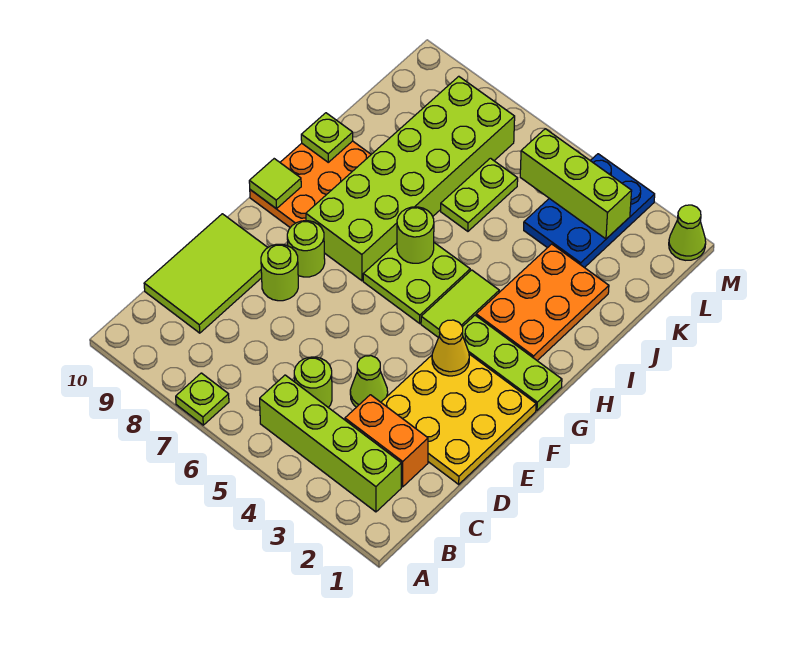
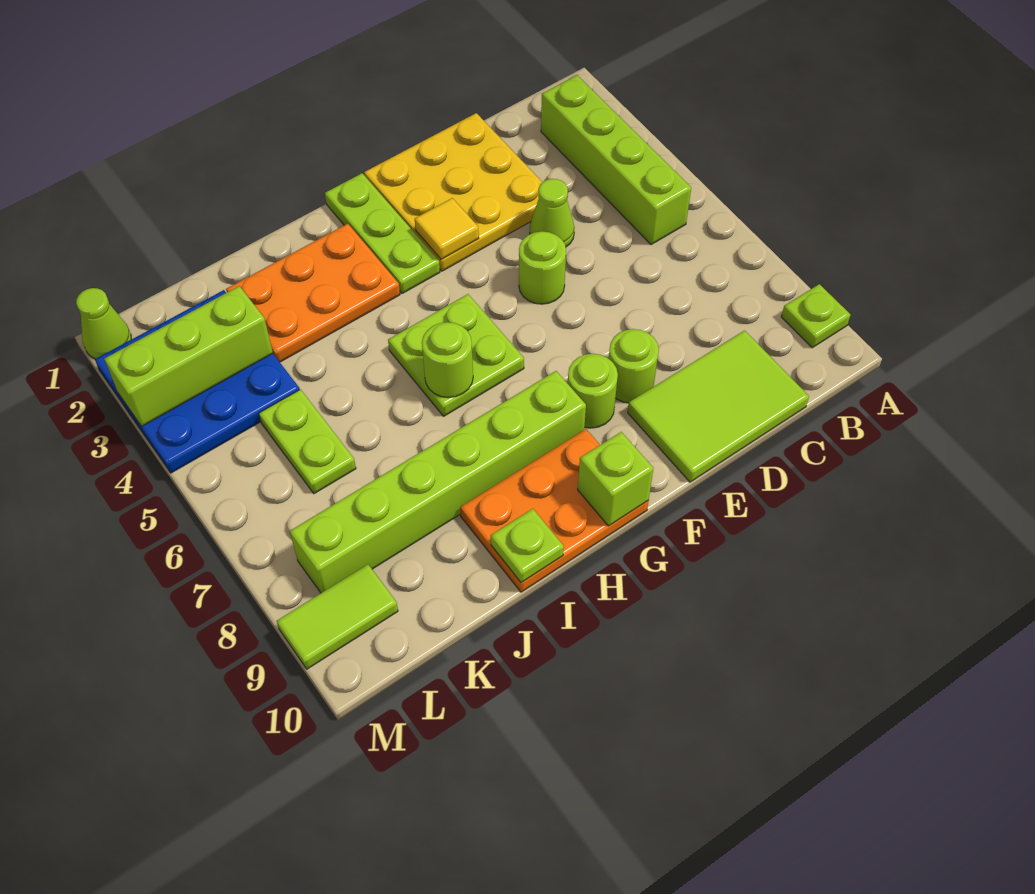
lime plate A7 level 1 -> lime plate A9 level 1
orange brick C2:C3 level 1 -> none
lime round brick C5 level 1 -> lime round brick E5 level 1
yellow cone F3 level 2 -> yellow tile F3 level 2
lime tile G4:H4 level 1 -> lime tile L9:M9 level 1
lime brick G7:L8 level 1 -> lime brick G8:L8 level 1
lime tile G10 level 2 -> lime brick G10 level 2
lime plate J6:K6 level 1 -> lime plate K5:K6 level 1
blue plate K3:M4 level 1 -> blue plate K2:M4 level 1
lime brick L3:L5 level 2 -> lime brick K3:M3 level 2

